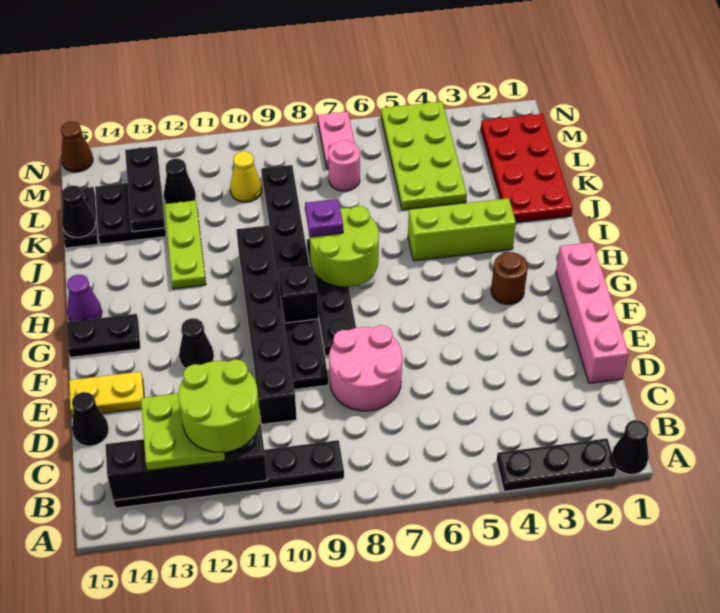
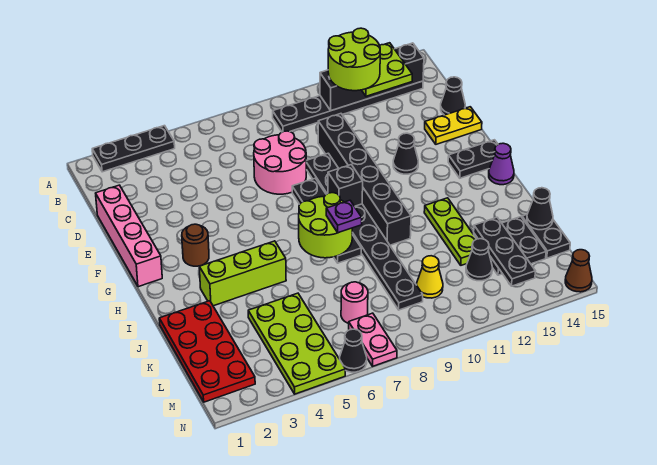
black cone A1 level 1 -> black cone N6 level 1

